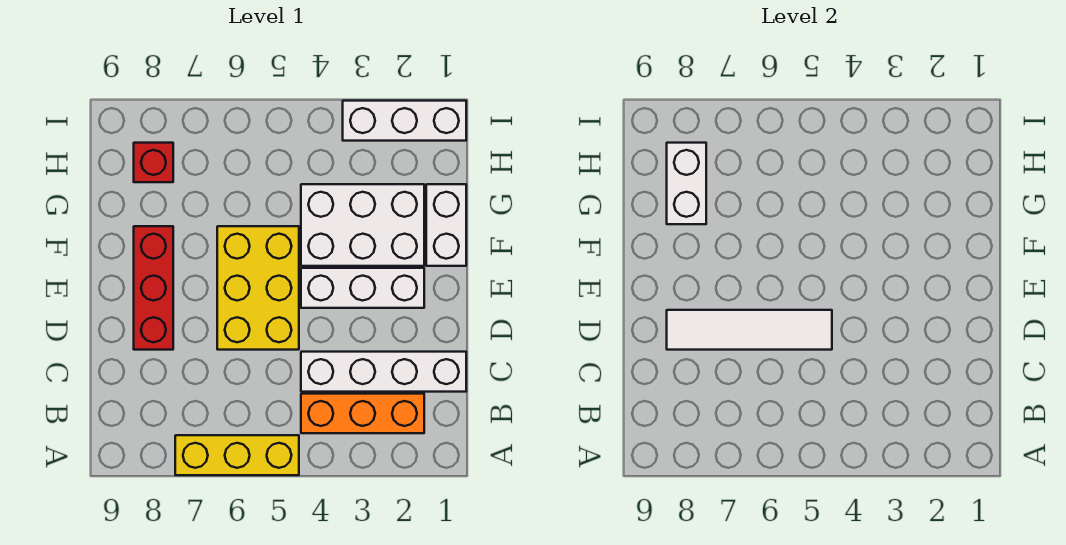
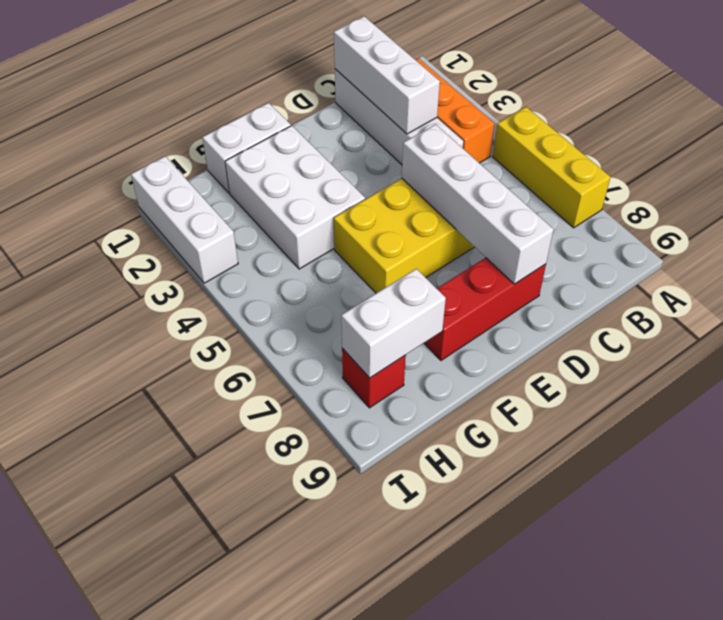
white tile D5:D8 level 2 -> white brick D5:D8 level 2
white brick E2:E4 level 1 -> white brick C1:C3 level 2

